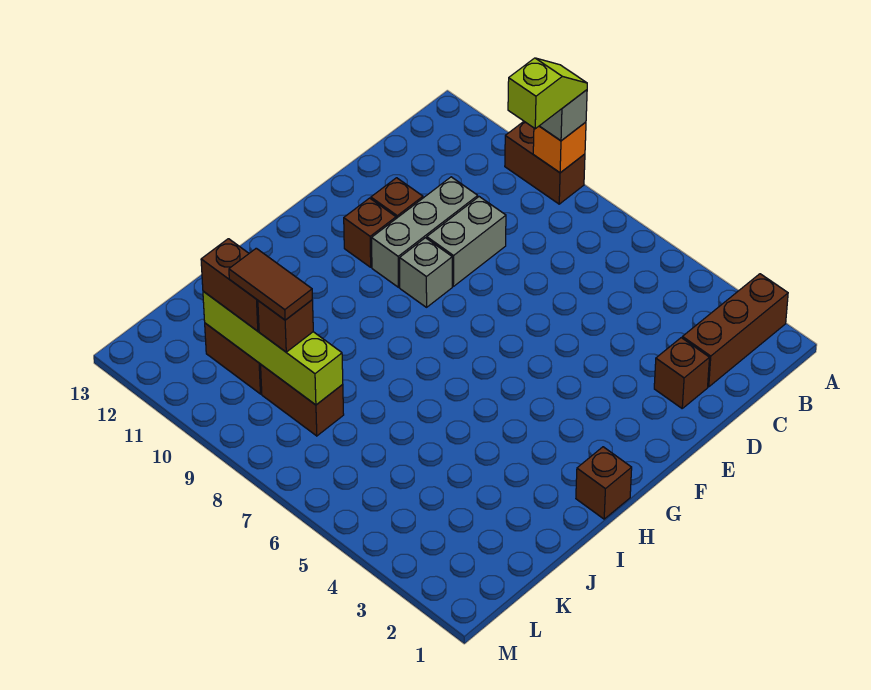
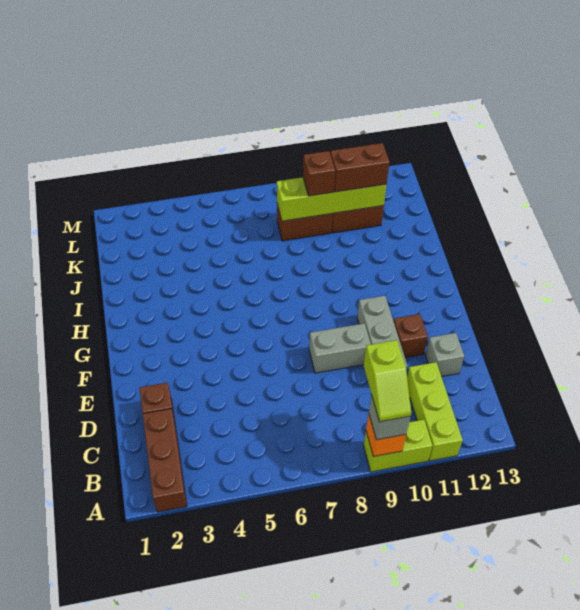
brown brick A9:A10 level 1 -> lime brick A9:A10 level 1
none -> lime brick A11:C11 level 1
grey brick D9:E9 level 1 -> grey brick E8:E9 level 1
grey brick F9 level 1 -> grey brick D12 level 1
brown brick F11 level 1 -> none
brown brick H1 level 1 -> none
brown tile K9:K10 level 4 -> none

